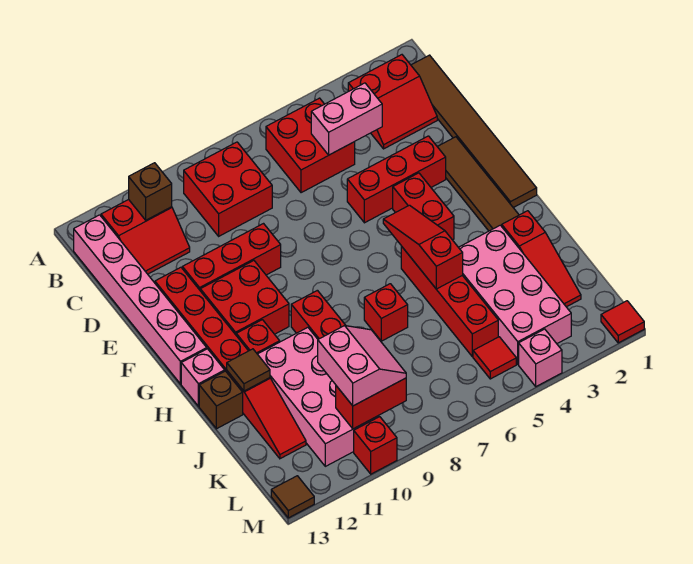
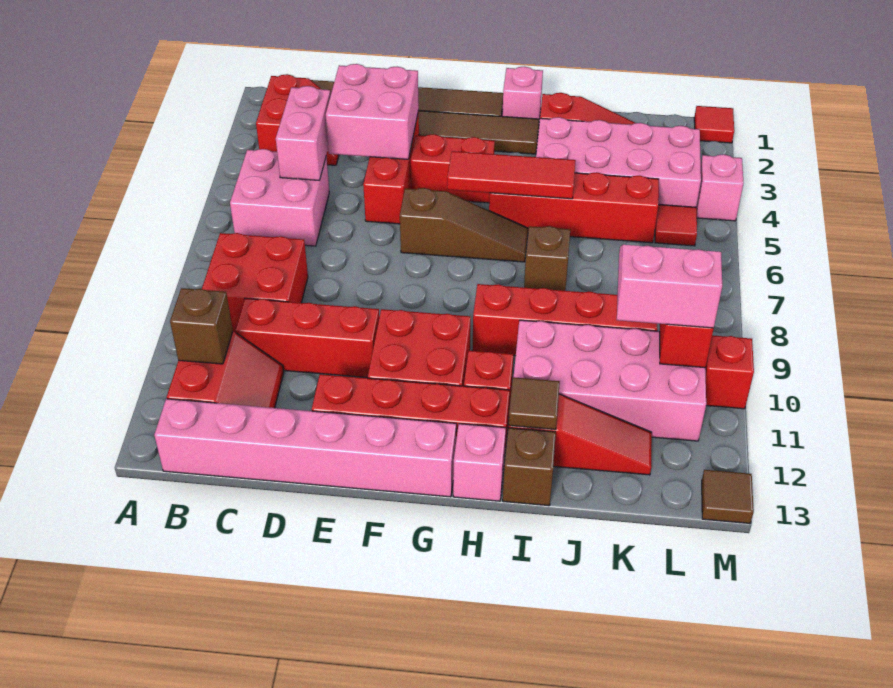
red brick B5:C6 level 1 -> pink brick B5:C6 level 1
none -> pink brick D3:E4 level 2
red brick E9:E11 level 1 -> red brick C10:E10 level 1
none -> brown slope F6:H6 level 1 top F
red slope G5:I5 level 2 top I -> red tile G5:I5 level 2
none -> pink brick H1 level 1
red brick I7 level 1 -> brown brick I7 level 1

